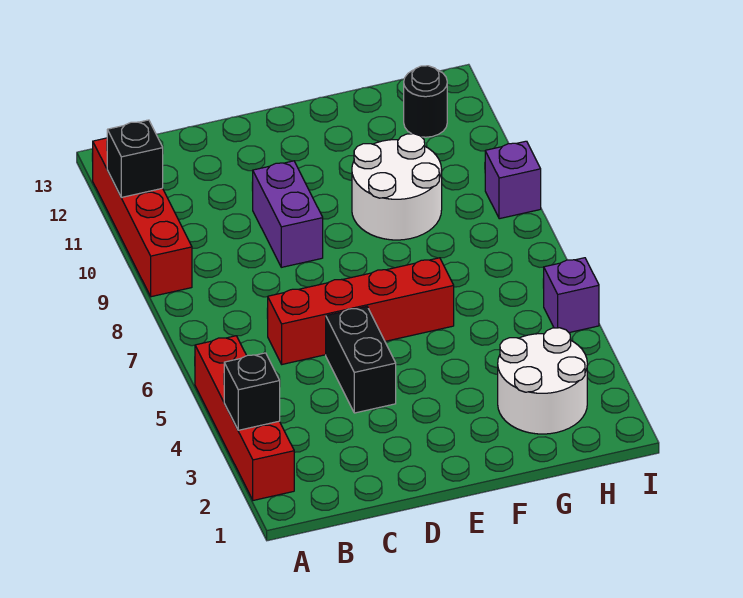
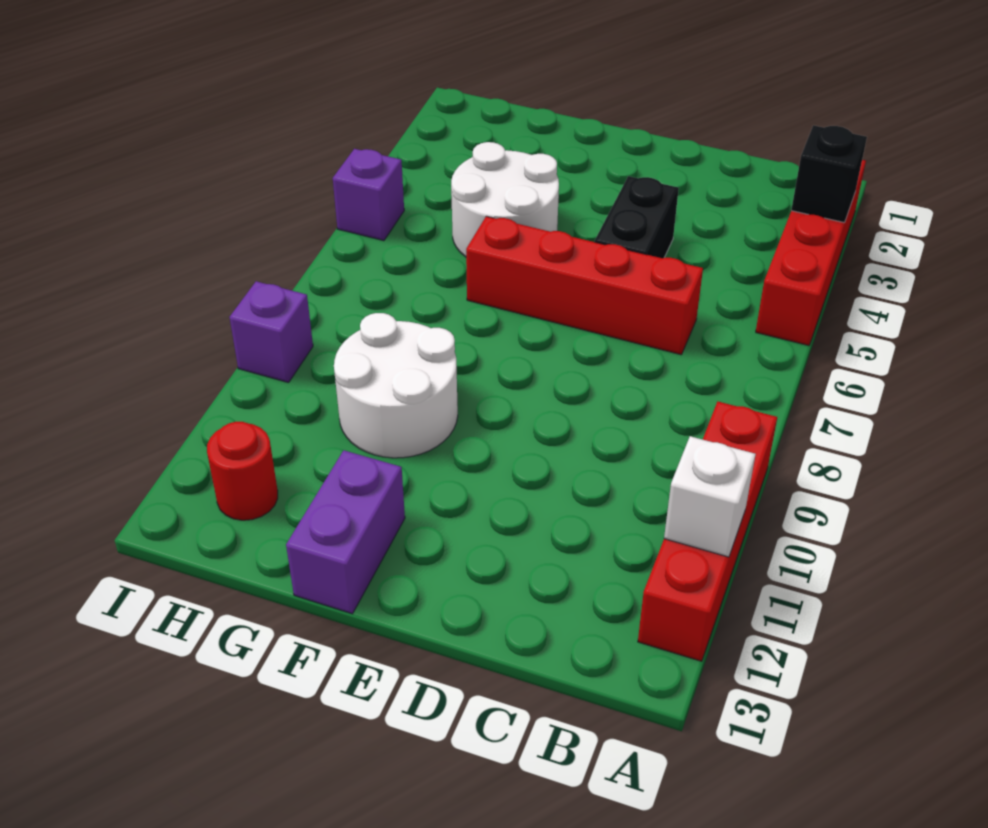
black brick A11 level 2 -> white brick A11 level 2
purple brick D9:D10 level 1 -> purple brick F12:F13 level 1
white round brick G2:H3 level 1 -> white round brick F4:G5 level 1
black round brick H12 level 1 -> red round brick H12 level 1

